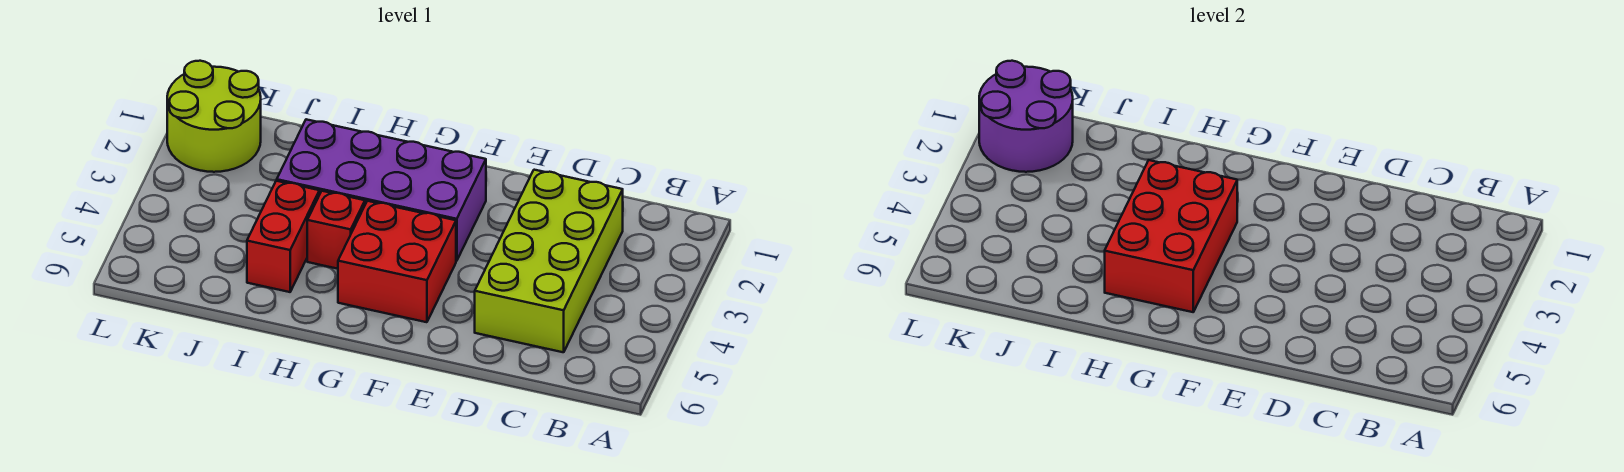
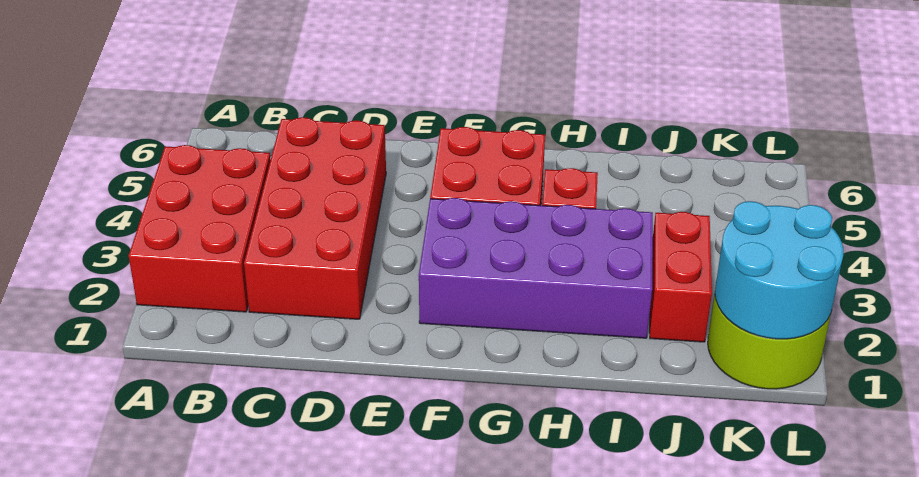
lime brick C2:D5 level 1 -> red brick C2:D5 level 1
red brick G3:H5 level 2 -> red brick A2:B4 level 1
red brick I4:I5 level 1 -> red brick J2:J3 level 1
purple round brick K1:L2 level 2 -> cyan round brick K1:L2 level 2

